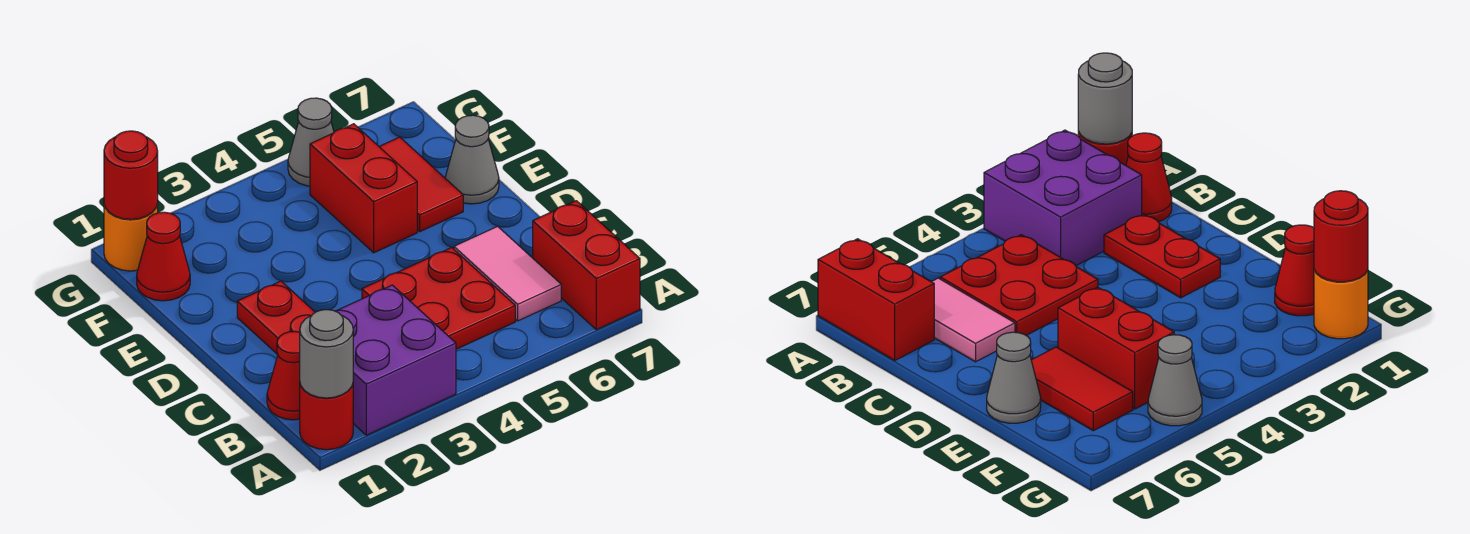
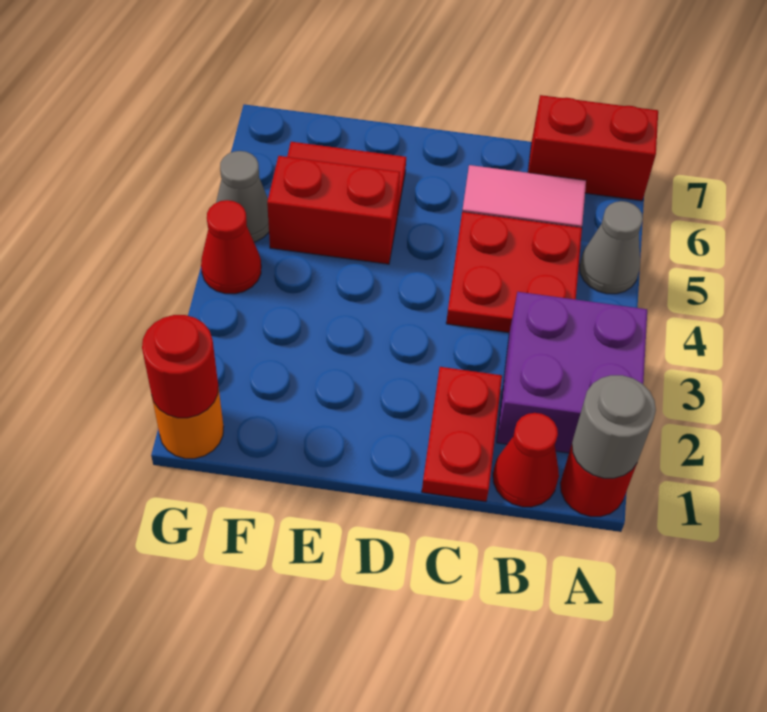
red plate C2:D2 level 1 -> red plate C1:C2 level 1
grey cone E7 level 1 -> grey cone A5 level 1
red cone F1 level 1 -> red cone G4 level 1

